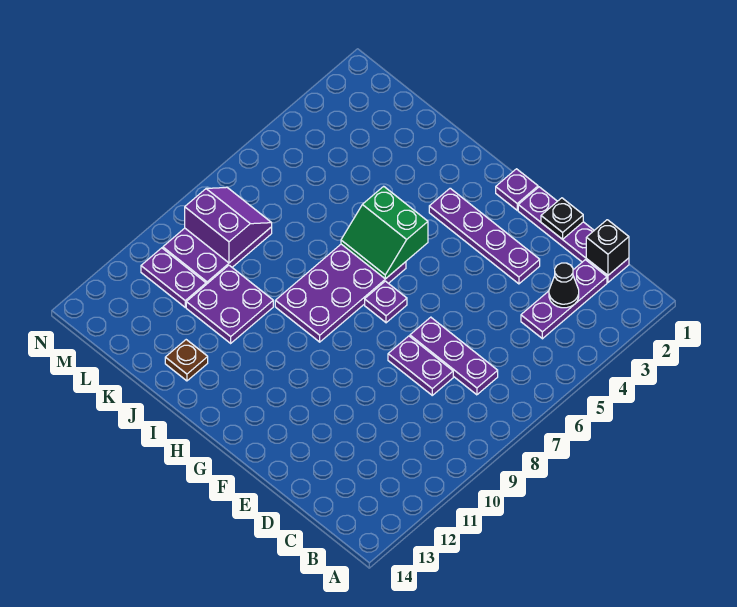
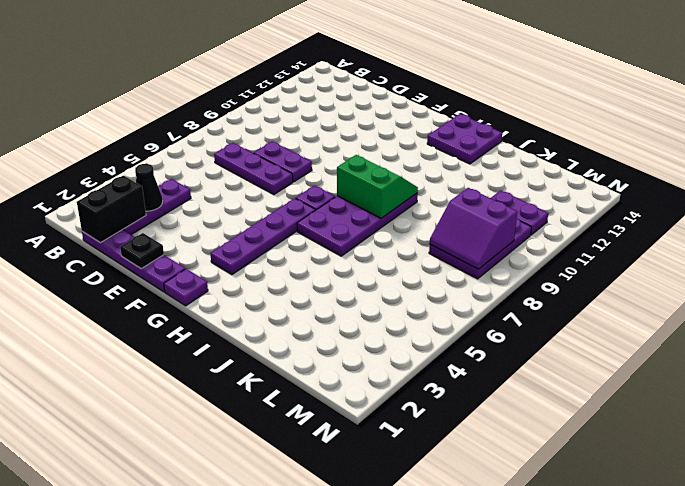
black brick C1 level 2 -> black brick C1:C2 level 2
purple plate E3:H3 level 1 -> purple plate G3:G6 level 1
green slope H5:I6 level 2 top 5 -> green slope H8:I9 level 2 top 8
purple plate J10:K11 level 1 -> purple plate H13:I14 level 1
brown plate J13 level 1 -> none

